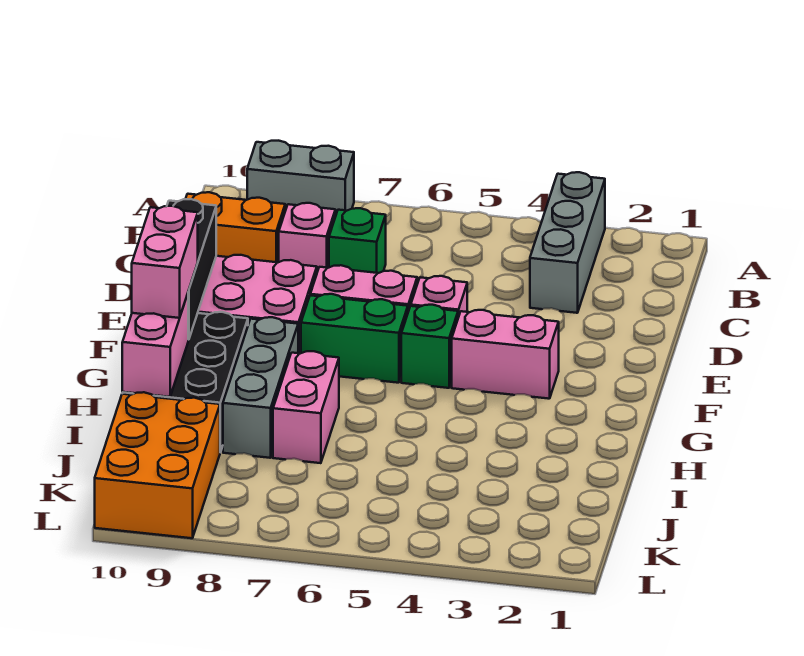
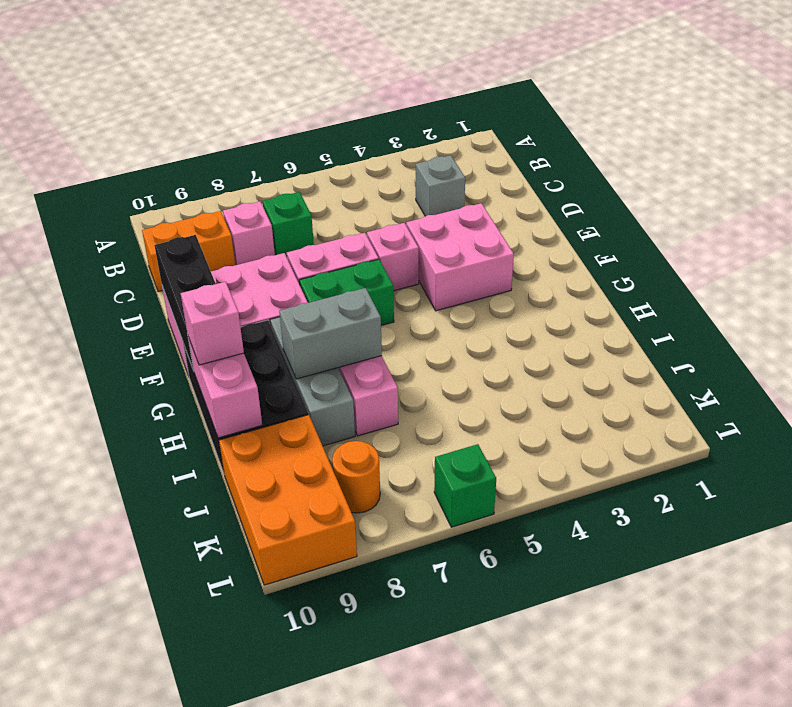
grey brick A3:C3 level 1 -> grey brick C3 level 1
grey brick A8:A9 level 1 -> grey brick H7:H8 level 2
pink brick F3:F4 level 1 -> pink brick E3:F4 level 1
green brick F5 level 1 -> green brick L6 level 1
pink brick G10:H10 level 3 -> pink brick H10 level 3
none -> orange round brick K8 level 1

